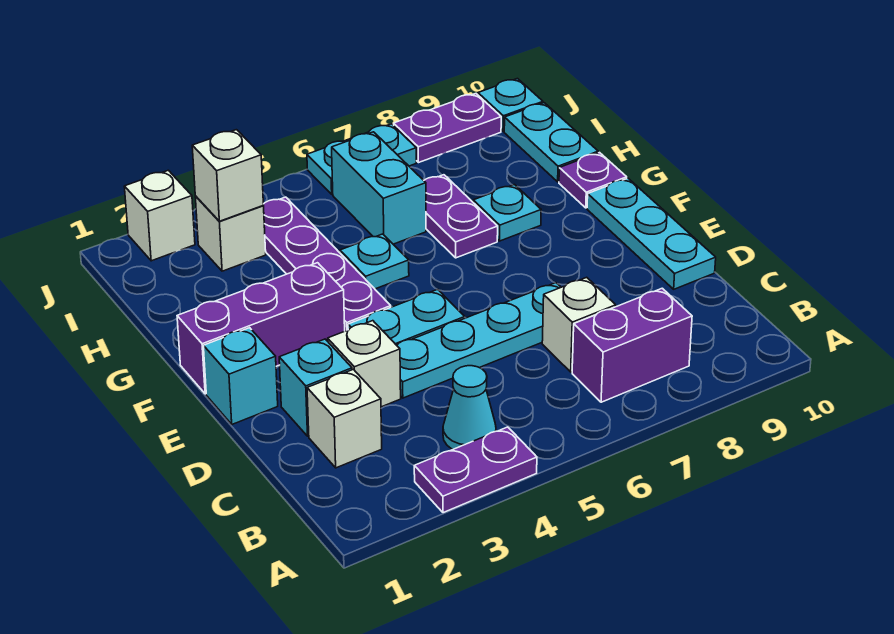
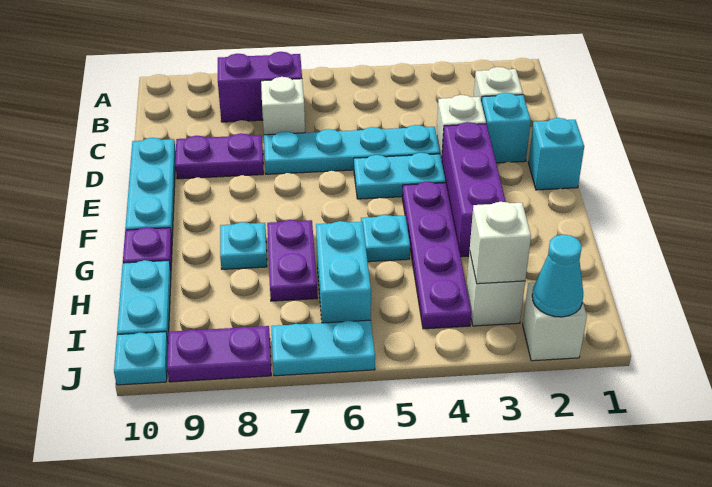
purple plate A3:A4 level 1 -> purple plate D8:D9 level 1
cyan cone B4 level 1 -> cyan cone J2 level 2
purple brick F1:F3 level 1 -> purple brick E3:G3 level 1

